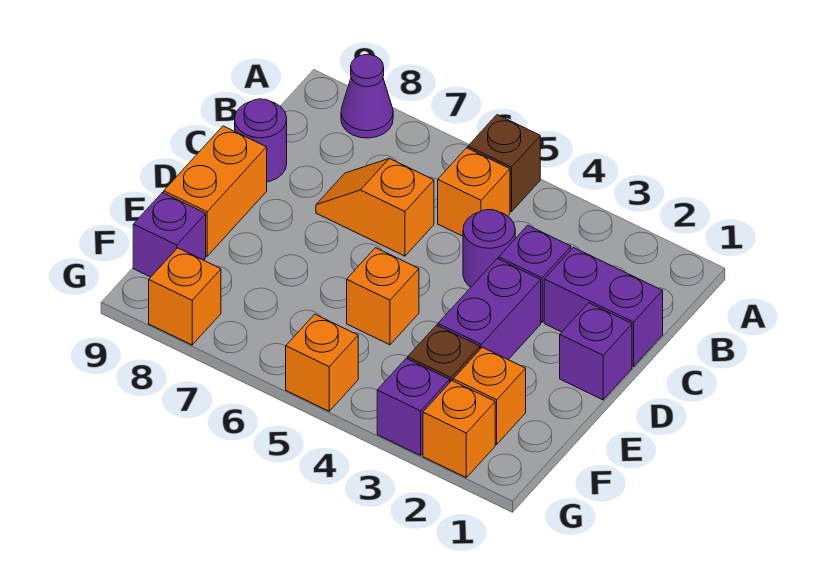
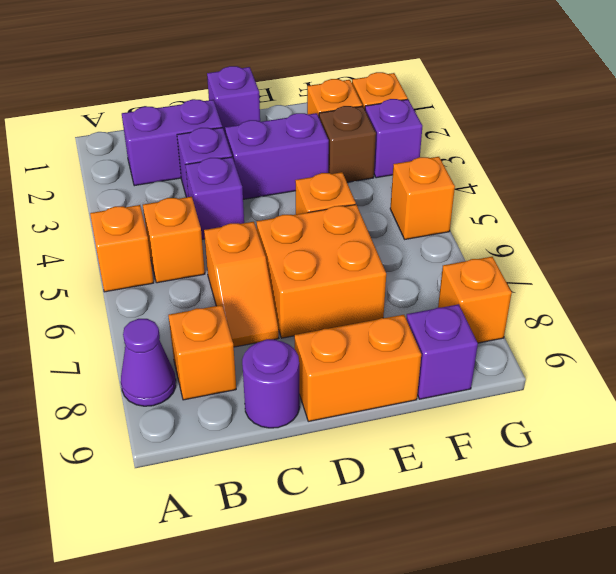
brown brick A5 level 1 -> orange brick A5 level 1
none -> orange brick B8 level 1
purple brick C1:C2 level 1 -> purple brick B2:C2 level 1
purple round brick C4 level 1 -> purple brick C4 level 1
none -> orange brick D6:E7 level 1

